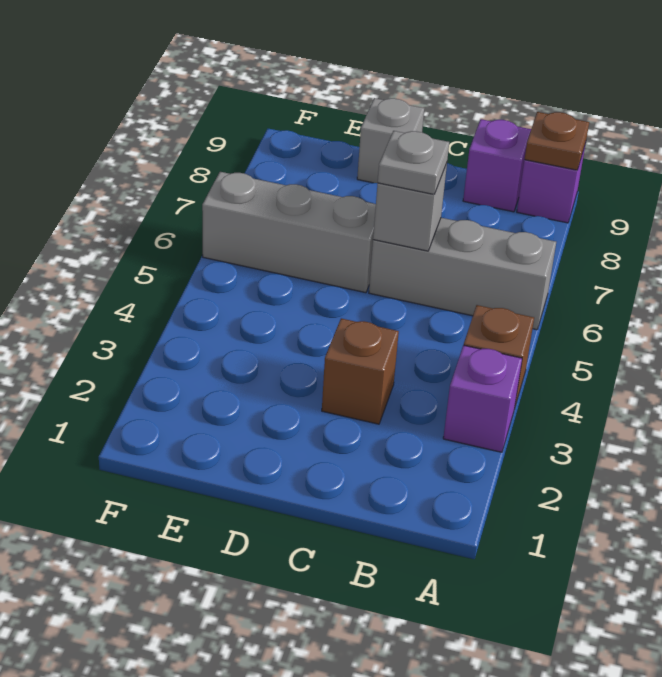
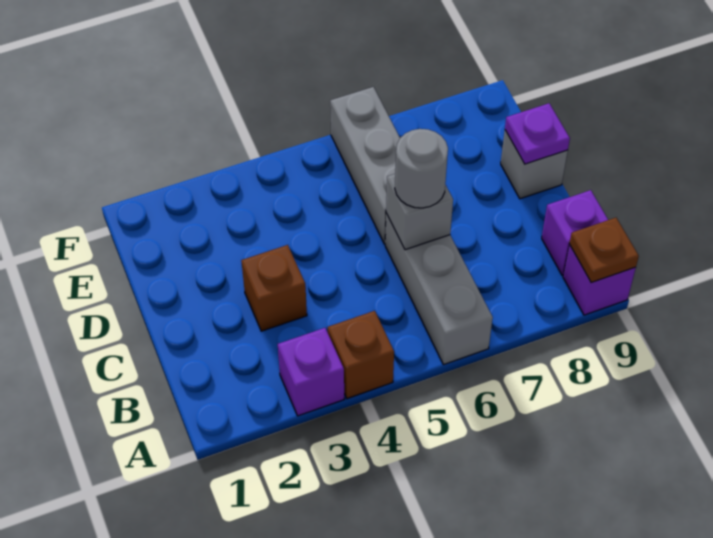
grey plate C6 level 3 -> grey round brick C6 level 3
none -> purple plate D9 level 2

